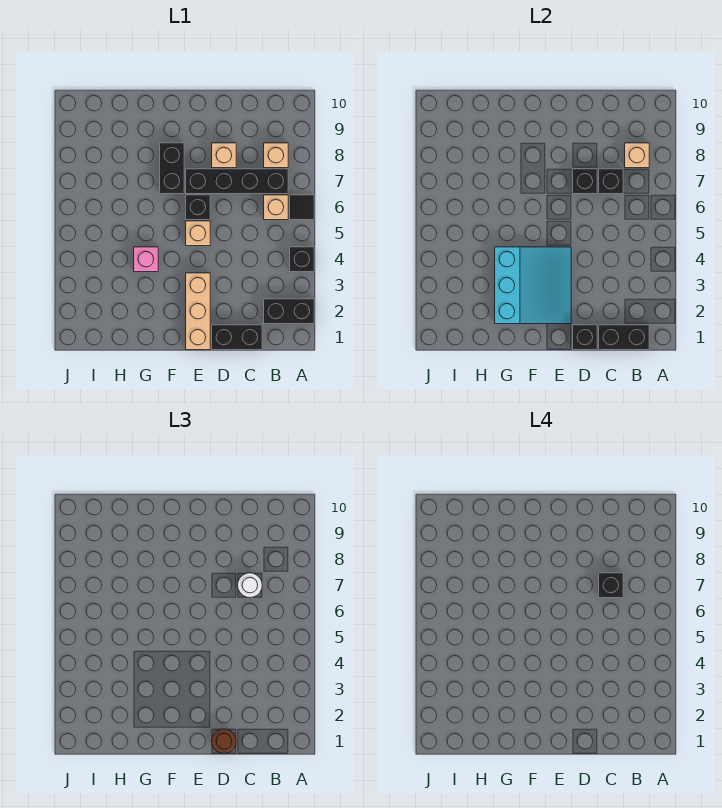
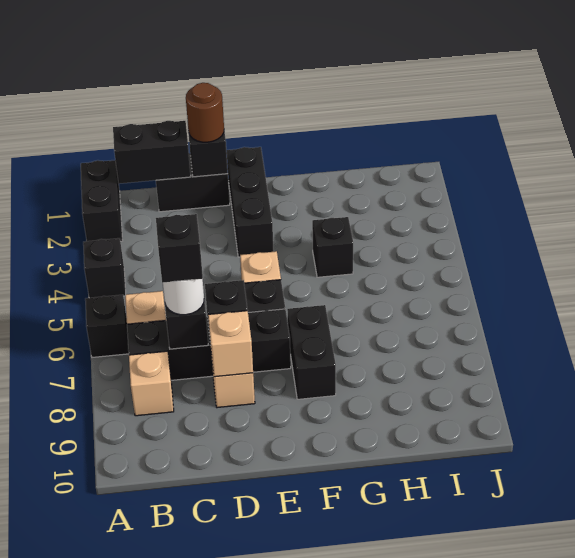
black brick A2:B2 level 1 -> black brick A1:A2 level 1
black tile A6 level 1 -> black brick A6 level 1
tan brick B8 level 2 -> tan brick D8 level 2
tan brick E1:E3 level 1 -> black brick E1:E3 level 1
cyan slope E2:G4 level 2 top G -> none
pink brick G4 level 1 -> black brick G4 level 1

